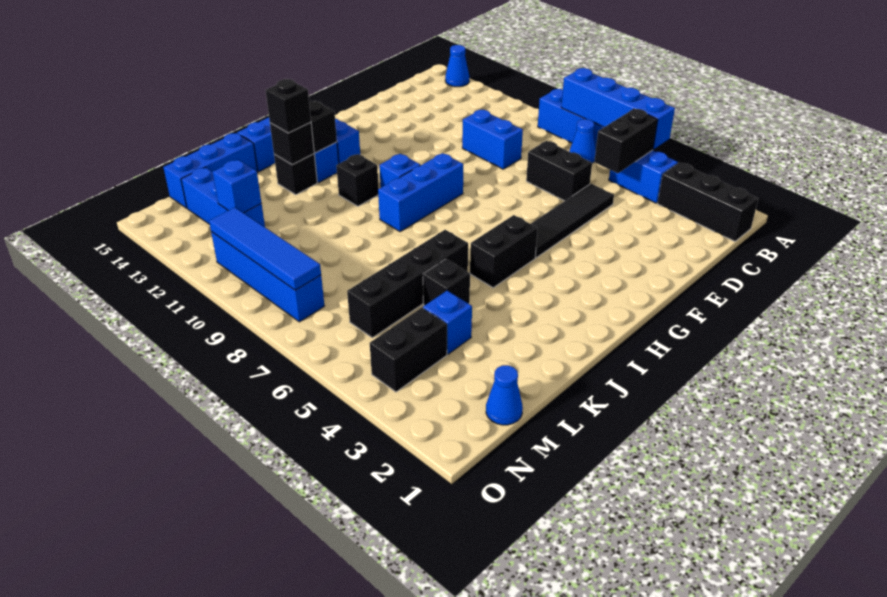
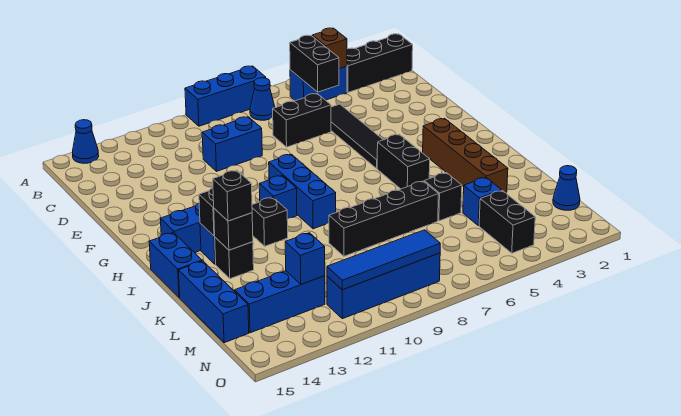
blue brick A5:A8 level 2 -> none
none -> brown brick B4 level 2
none -> brown brick H3:K3 level 1
black brick J6:M6 level 1 -> black brick K6:K9 level 1

